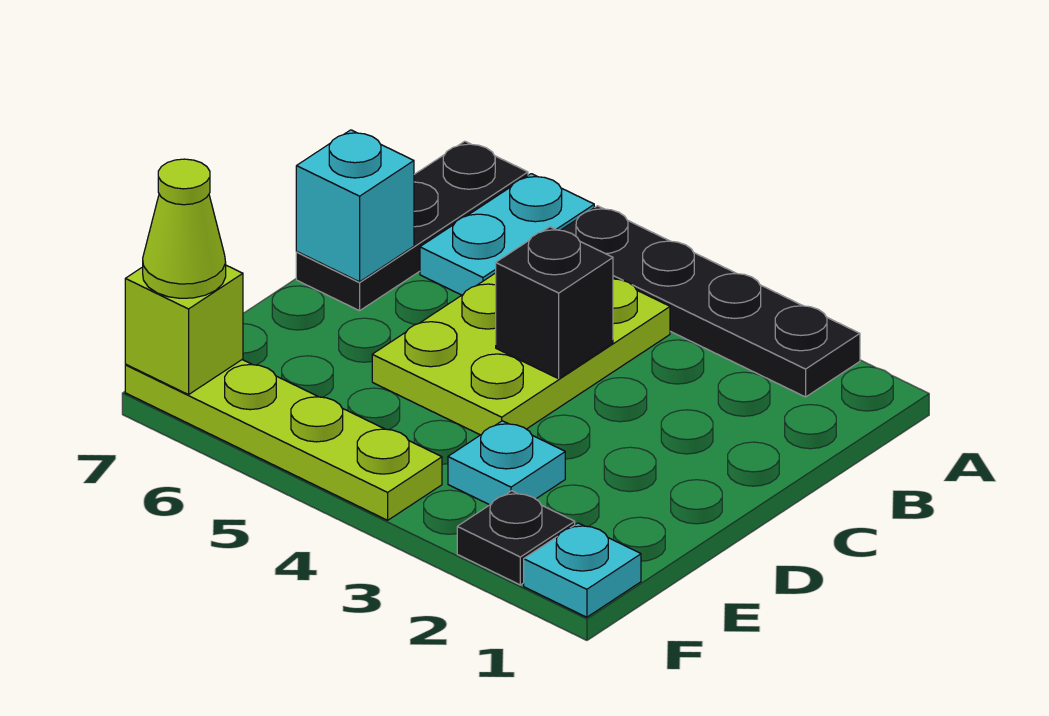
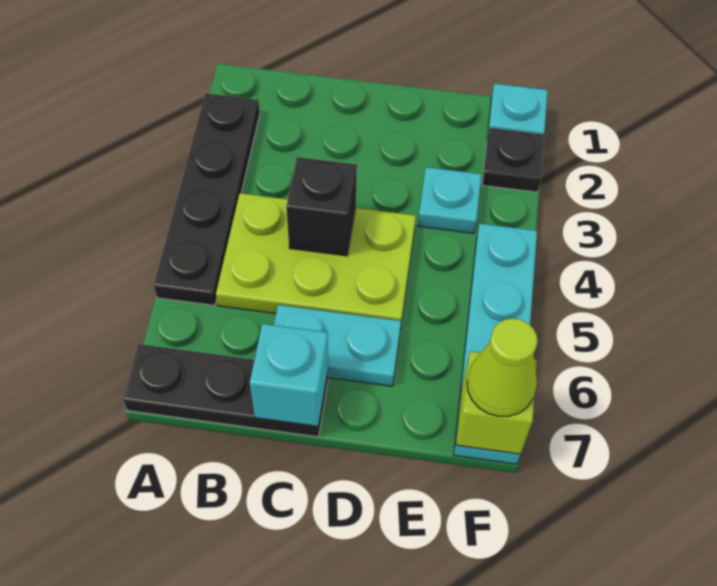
cyan plate A6:B6 level 1 -> cyan plate C6:D6 level 1
lime plate F4:F7 level 1 -> cyan plate F4:F7 level 1

